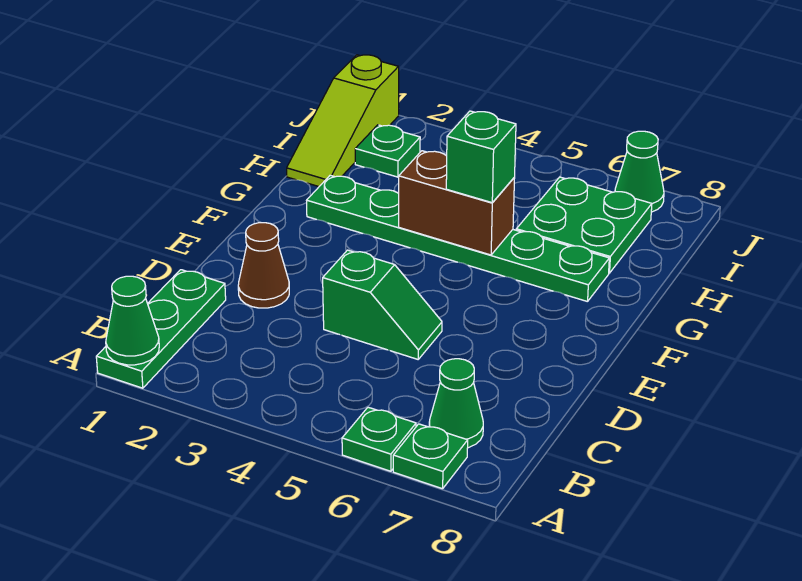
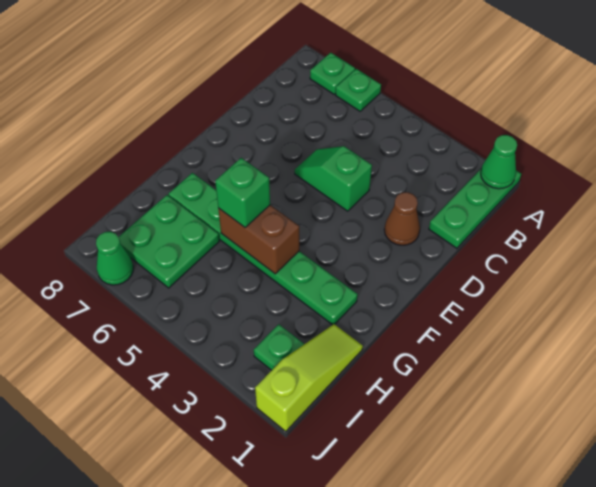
green cone B7 level 1 -> none

